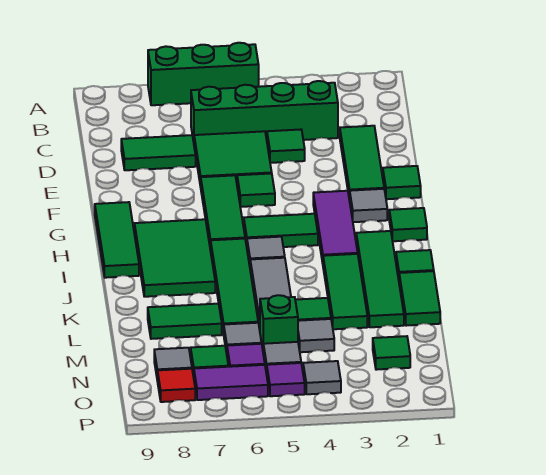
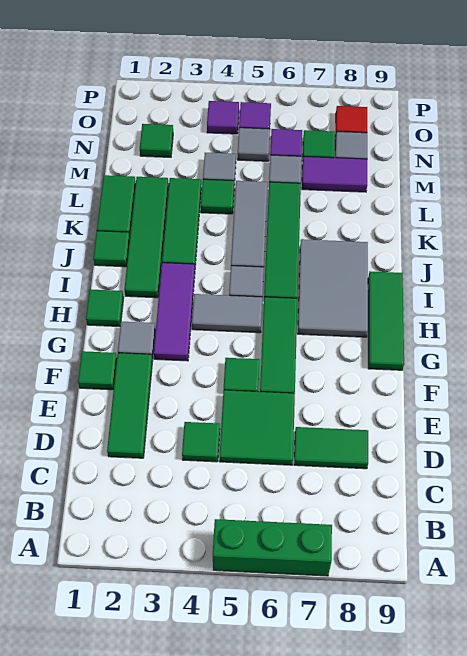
green brick C3:C6 level 1 -> none
green tile H4:H5 level 1 -> grey tile H4:H5 level 1
green tile H7:J8 level 1 -> grey tile H7:J8 level 1
green tile L7:L8 level 1 -> none
green brick M5 level 1 -> none
grey tile O4 level 1 -> purple tile O4 level 1
purple tile O6:O7 level 1 -> purple tile M7:M8 level 1

